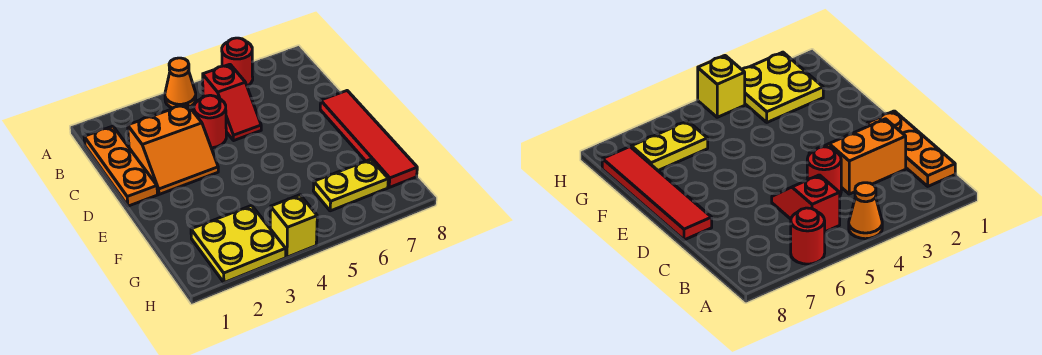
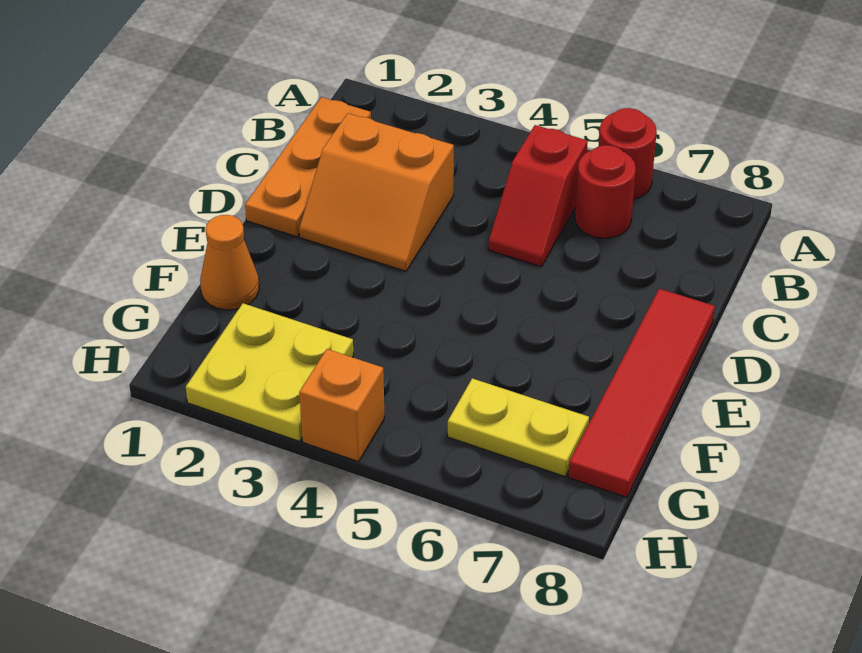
orange cone A4 level 1 -> orange cone F1 level 1
red round brick C4 level 1 -> red round brick B6 level 1
yellow brick H4 level 1 -> orange brick H4 level 1

